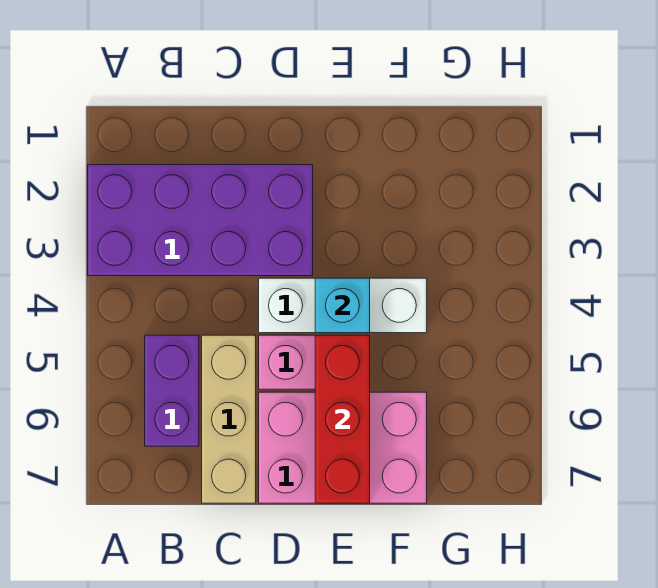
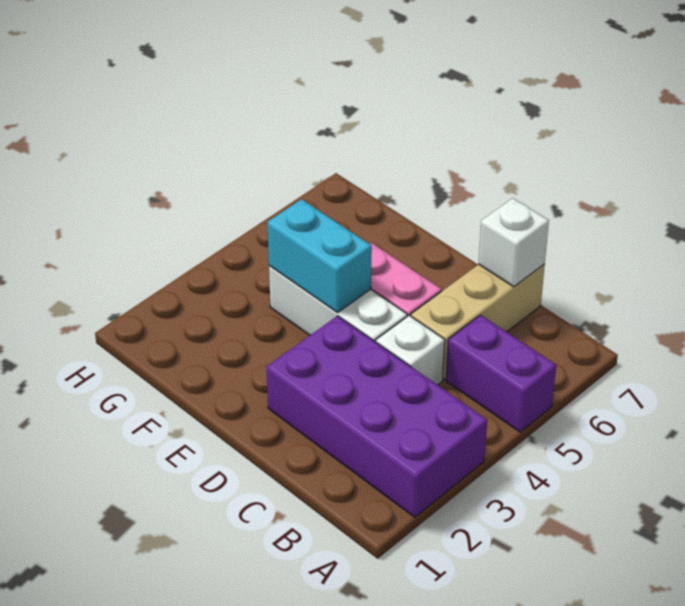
purple brick B5:B6 level 1 -> purple brick A5:B5 level 1
none -> white brick C4 level 1
none -> white brick C7 level 2
pink brick D6:F7 level 1 -> none
cyan brick E4 level 2 -> cyan brick E4:F4 level 2
red brick E5:E7 level 2 -> none

